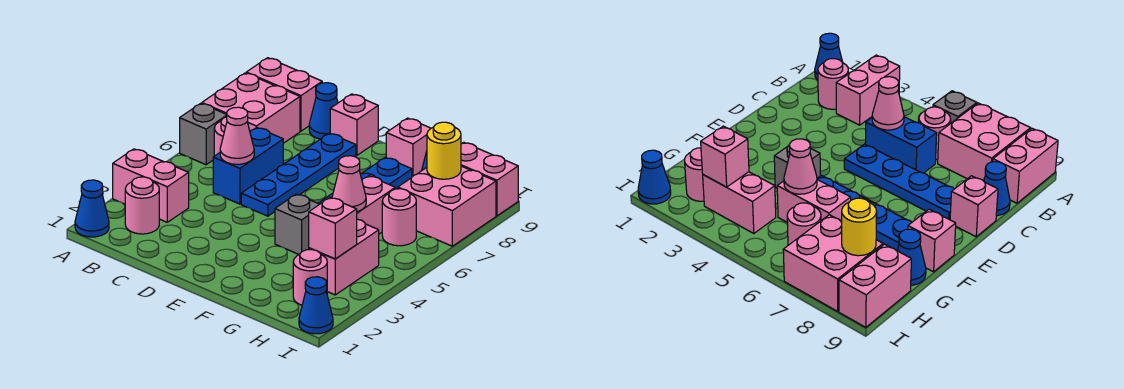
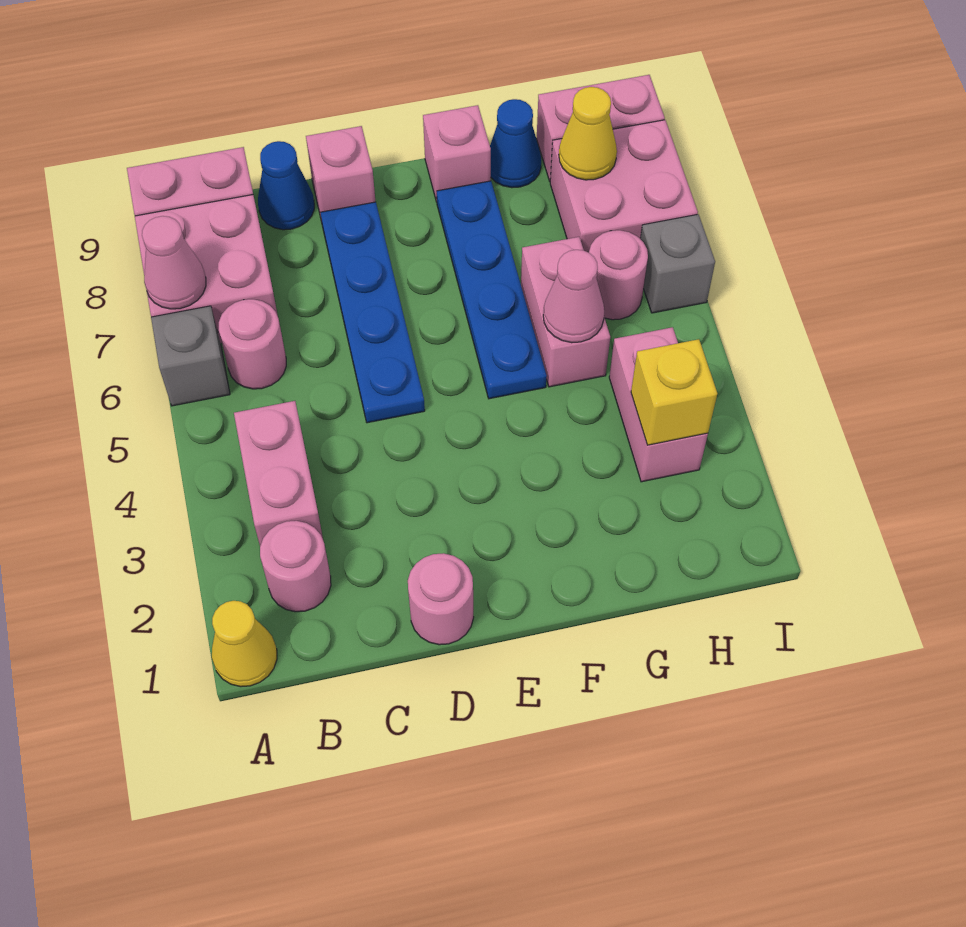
blue cone A1 level 1 -> yellow cone A1 level 1
pink brick A3:B3 level 1 -> pink brick B3:B4 level 1
blue brick C5:C6 level 1 -> none
pink cone C5 level 2 -> pink cone A7 level 2
grey brick F4 level 1 -> grey brick I6 level 1
pink round brick H2 level 1 -> pink round brick D1 level 1
pink brick H3 level 2 -> yellow brick H3 level 2
yellow round brick H8 level 2 -> yellow cone H8 level 2
blue cone I1 level 1 -> none

